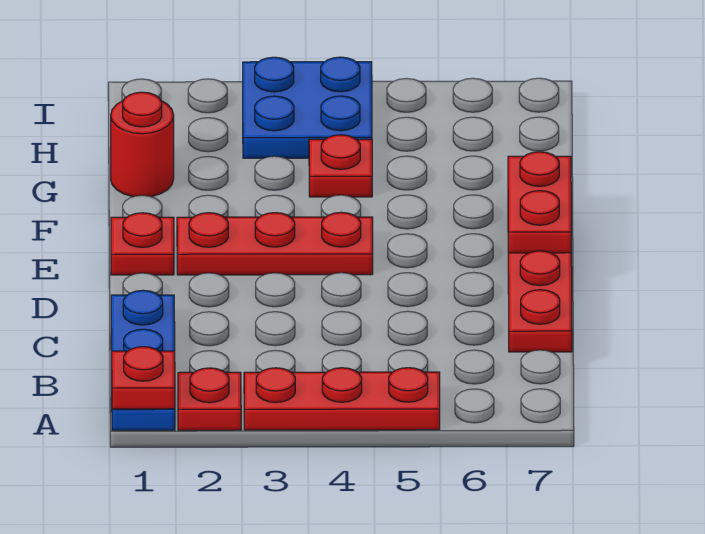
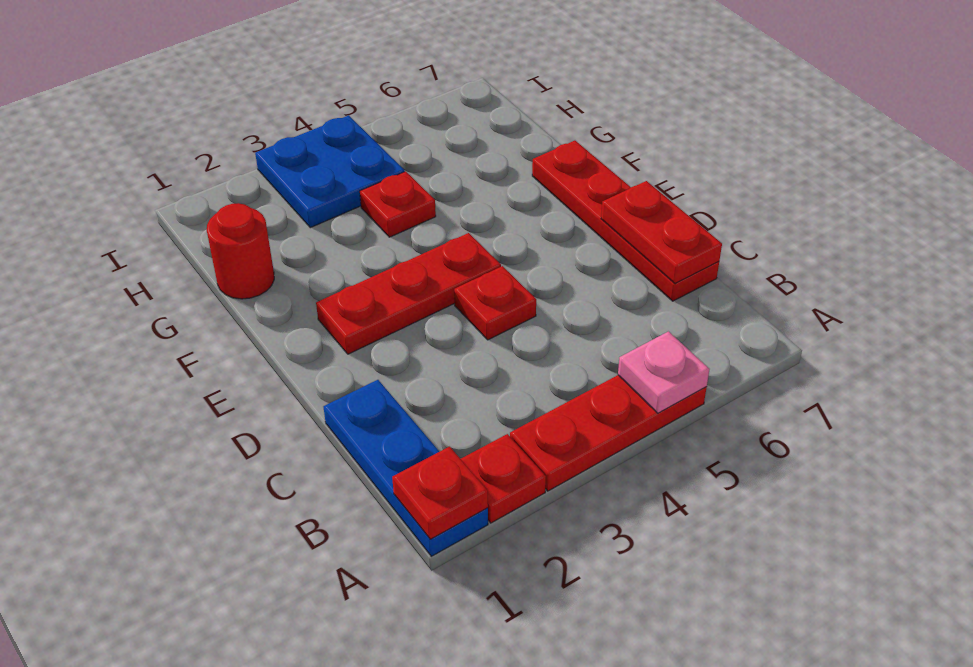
none -> pink plate A5 level 2
red plate E1 level 1 -> red plate D4 level 1
red plate E7:F7 level 2 -> red plate C7:D7 level 2

